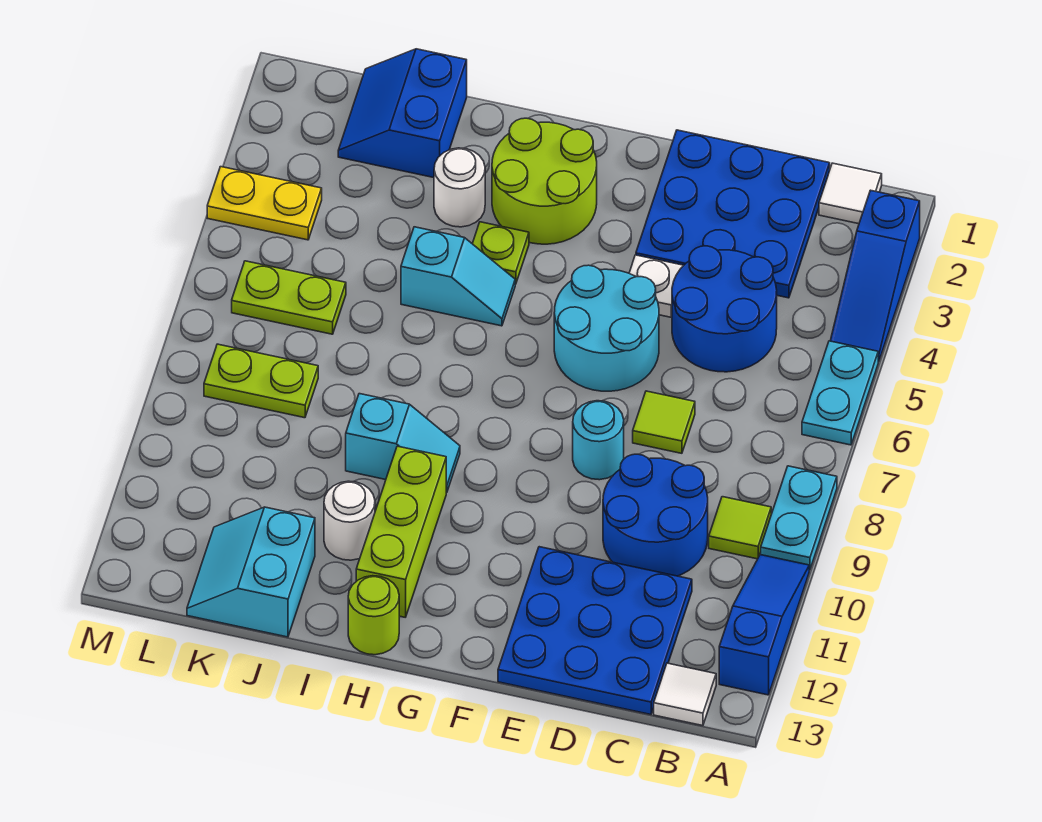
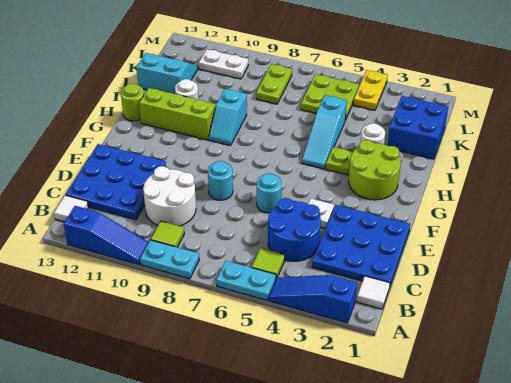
blue round brick C9:D10 level 1 -> white round brick C9:D10 level 1
lime tile D7 level 1 -> lime tile B5 level 1
cyan round brick E5:F6 level 1 -> cyan round brick E6 level 1
cyan slope H5:I5 level 1 top I -> cyan slope H5:J5 level 1 top J
blue slope J1:K2 level 1 top J -> blue brick J1:K2 level 1
lime plate K6:L6 level 1 -> lime plate K5:L6 level 1
none -> white plate L10:L11 level 1

